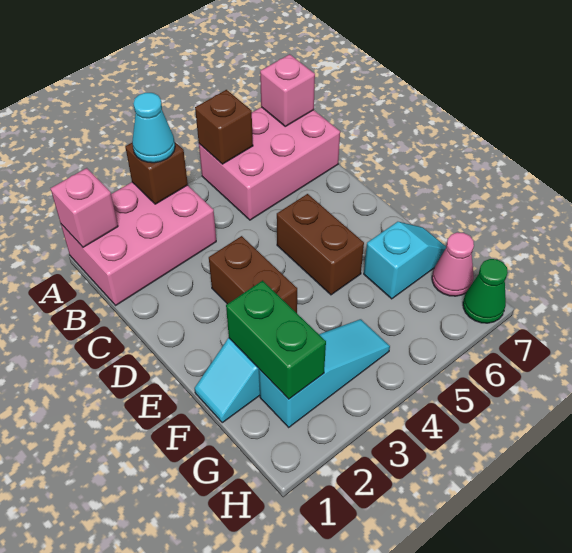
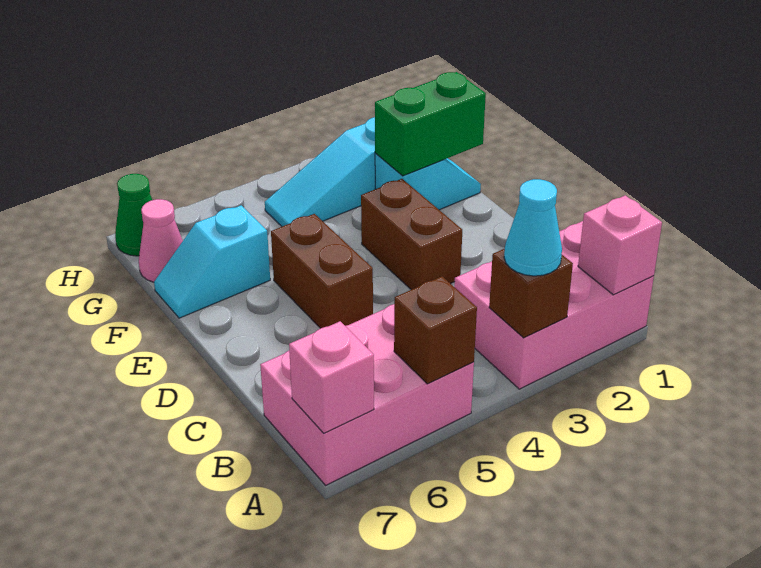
green brick F2:G2 level 2 -> green brick F1:F2 level 2

